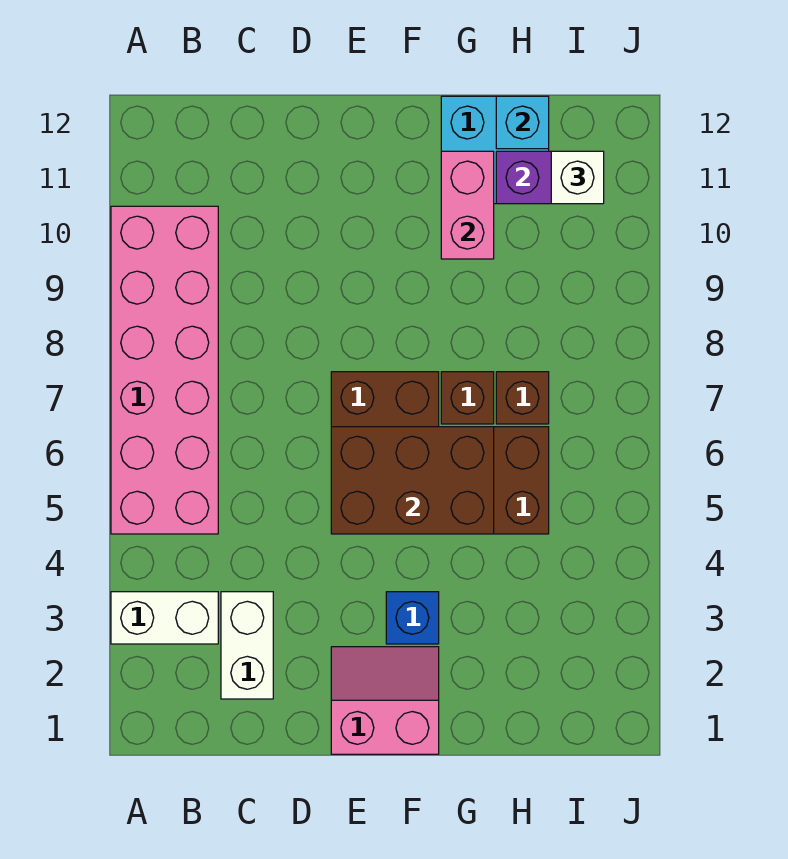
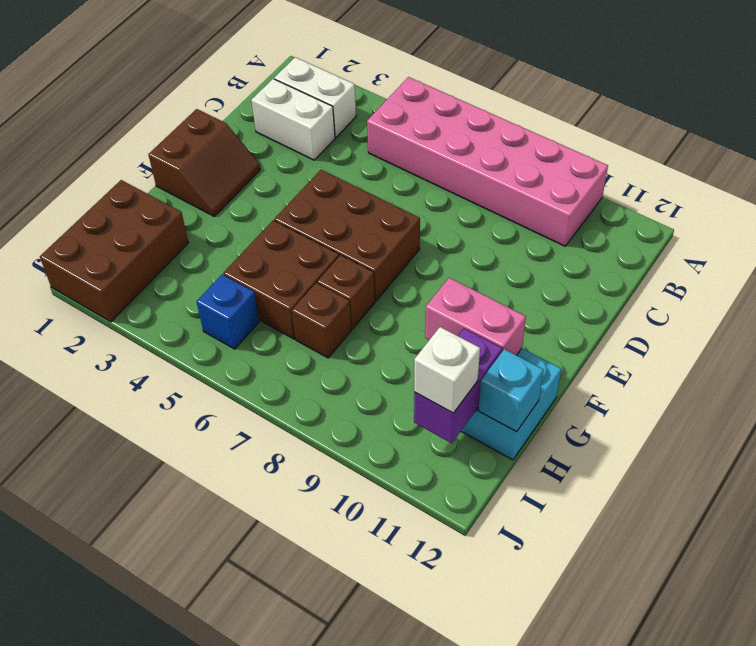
white brick A3:B3 level 1 -> white brick B2:B3 level 1
pink slope E1:F2 level 1 top 1 -> brown slope E1:F2 level 1 top 1
brown brick E5:G6 level 2 -> brown brick H1:J2 level 1
blue brick F3 level 1 -> blue brick I5 level 1

